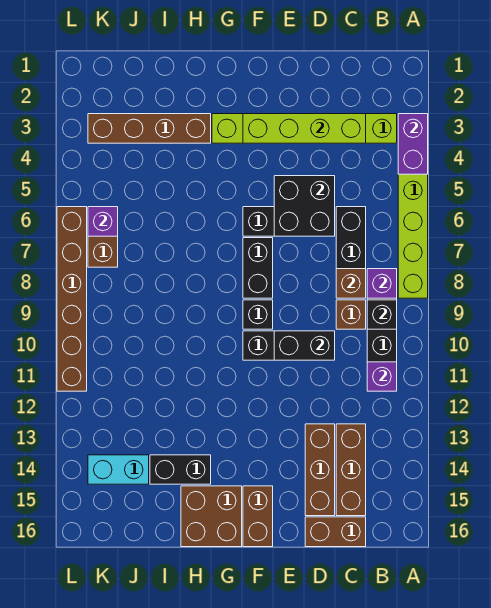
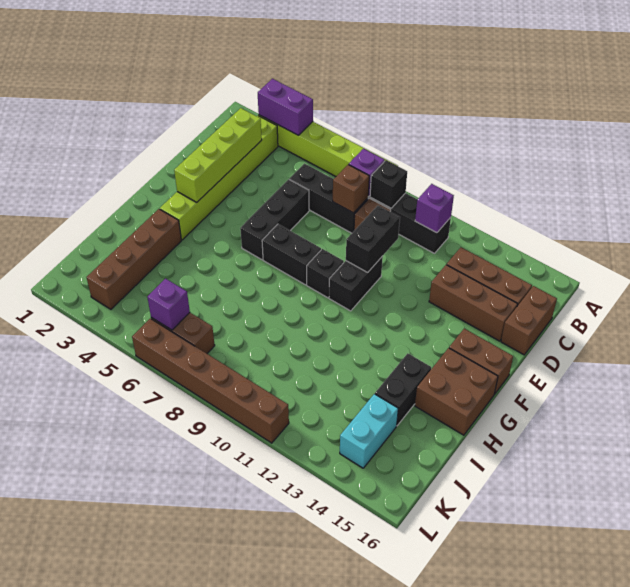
black brick D5:E6 level 2 -> none

